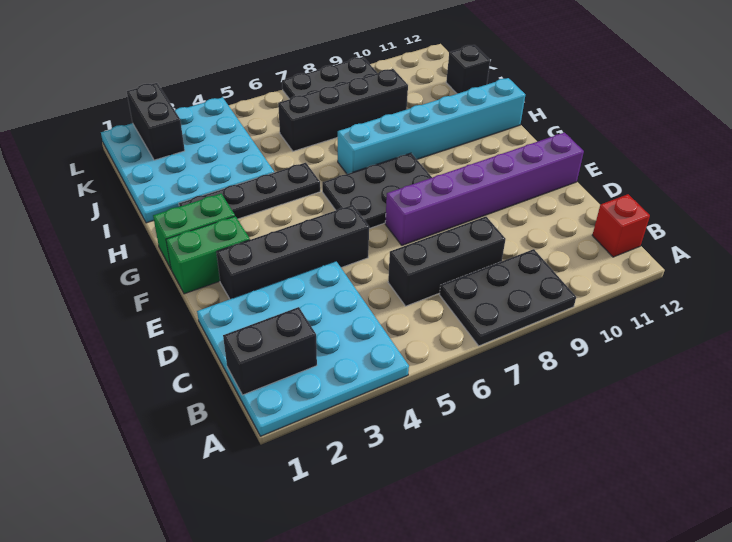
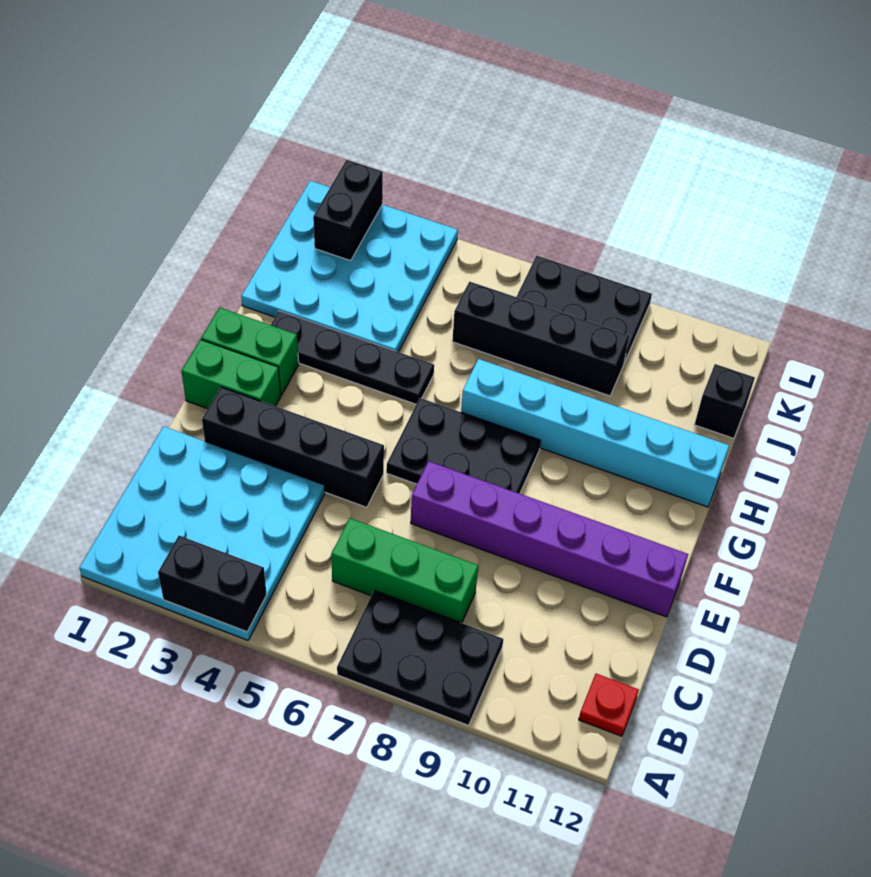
black brick B1:B2 level 2 -> black brick A3:A4 level 2
red brick B12 level 1 -> red plate B12 level 1
black brick C6:C8 level 1 -> green brick C6:C8 level 1

